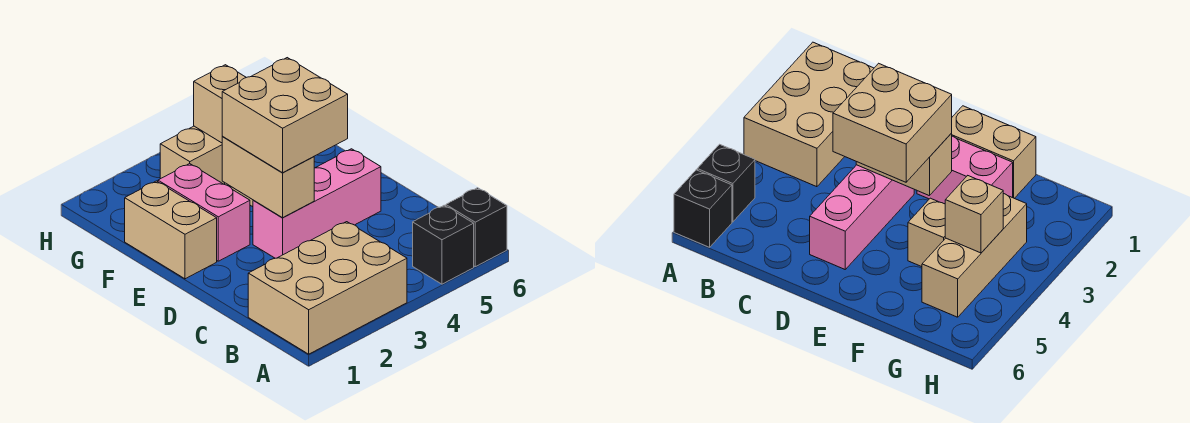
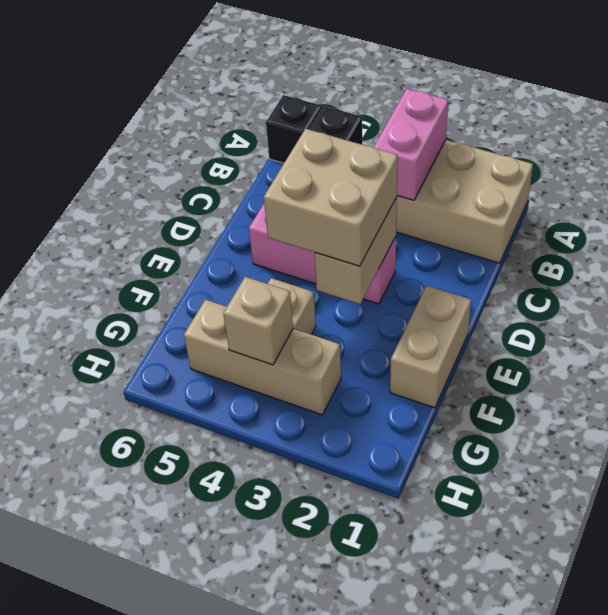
pink brick E2:F2 level 1 -> pink brick A3:B3 level 2

